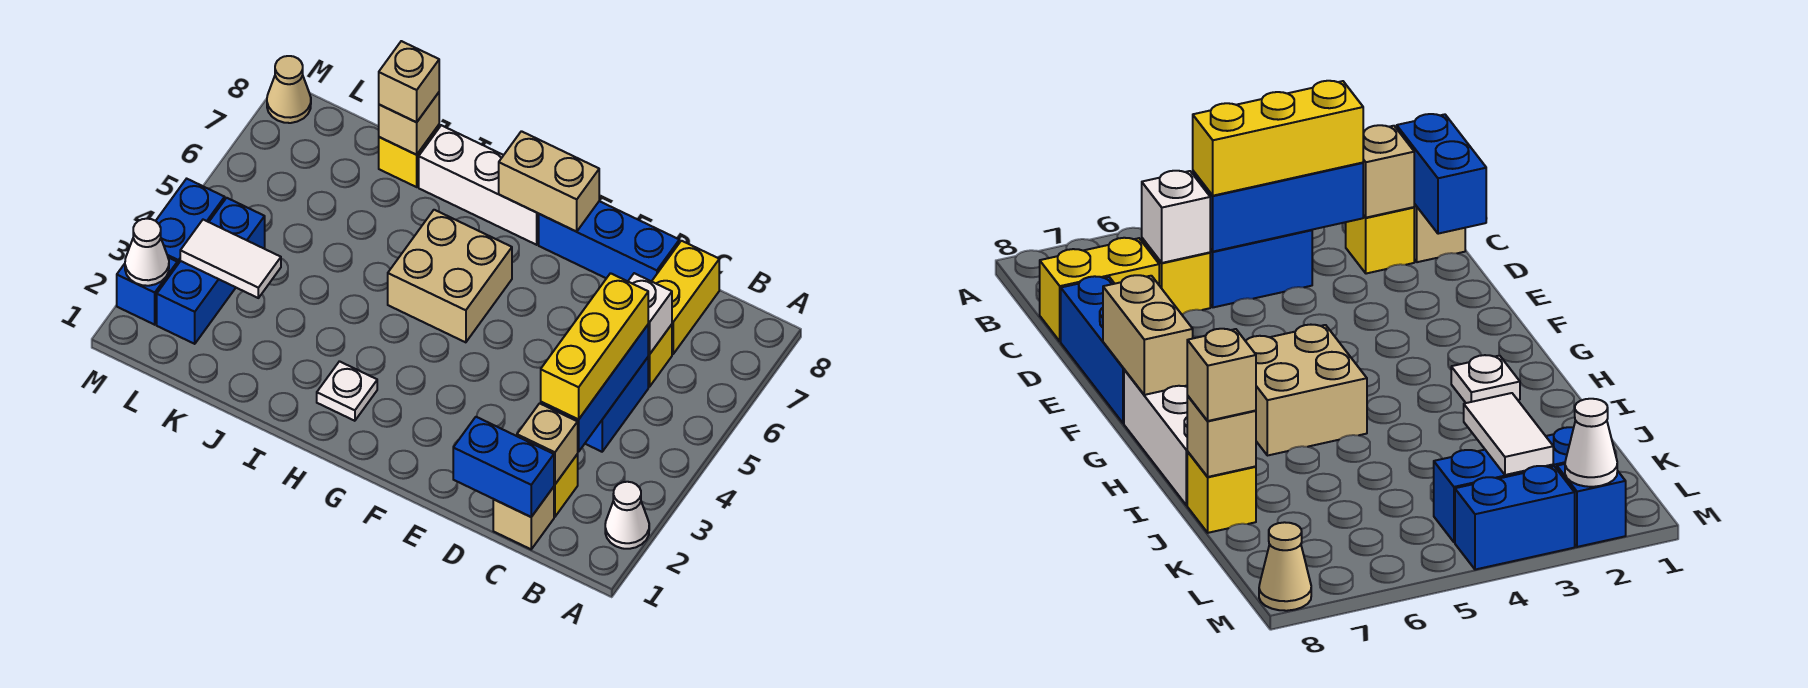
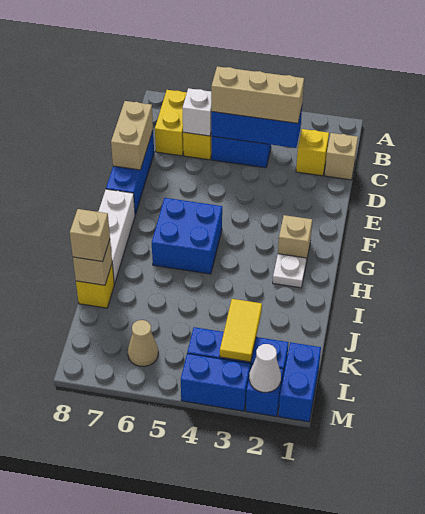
white cone A2 level 1 -> none
blue brick C1:D1 level 2 -> blue brick L1:M1 level 1
tan brick C2 level 2 -> tan brick G2 level 1
yellow brick C3:C5 level 3 -> tan brick C3:C5 level 3
yellow brick C7:C8 level 1 -> yellow brick B7:C7 level 1
tan brick F8:G8 level 2 -> tan brick D8:E8 level 2
tan brick G5:H6 level 1 -> blue brick G5:H6 level 1
white tile K3:L3 level 2 -> yellow tile K3:L3 level 2
tan cone M8 level 1 -> tan cone L6 level 1

